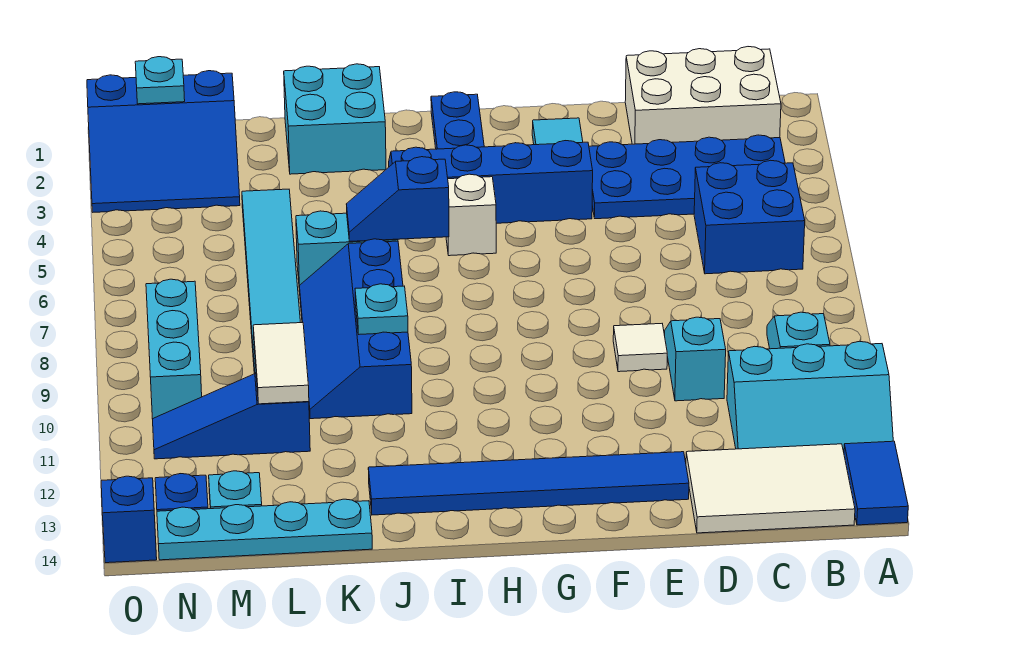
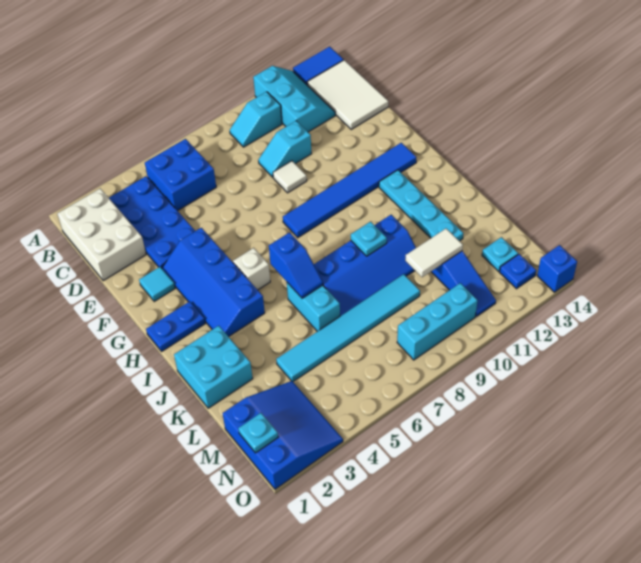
blue tile E13:J13 level 1 -> blue tile G8:G13 level 1
cyan plate K14:N14 level 1 -> cyan plate H12:K12 level 1

